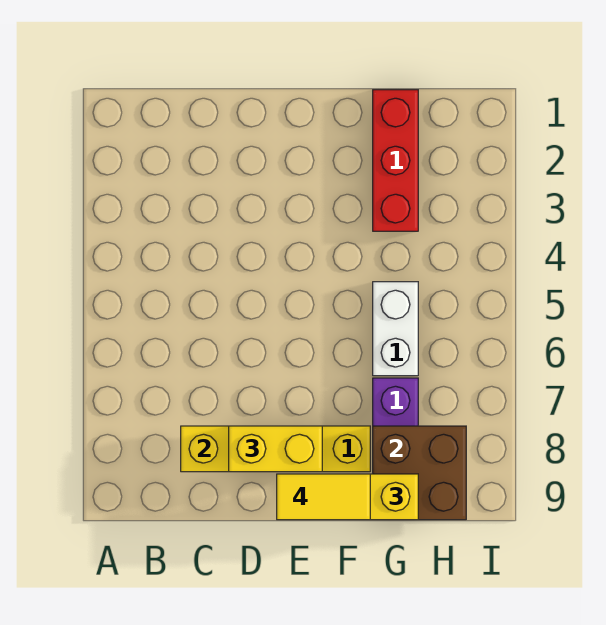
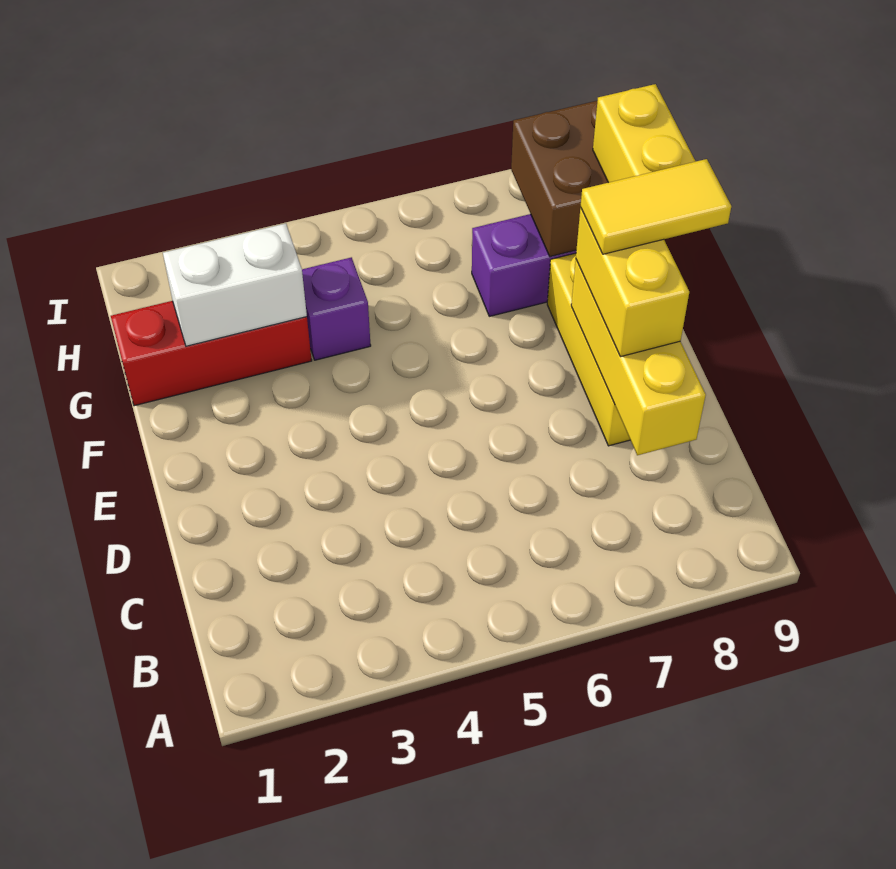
yellow tile E9:F9 level 4 -> yellow tile E8:E9 level 4
none -> purple brick G4 level 1
white brick G5:G6 level 1 -> white brick G2:G3 level 2

